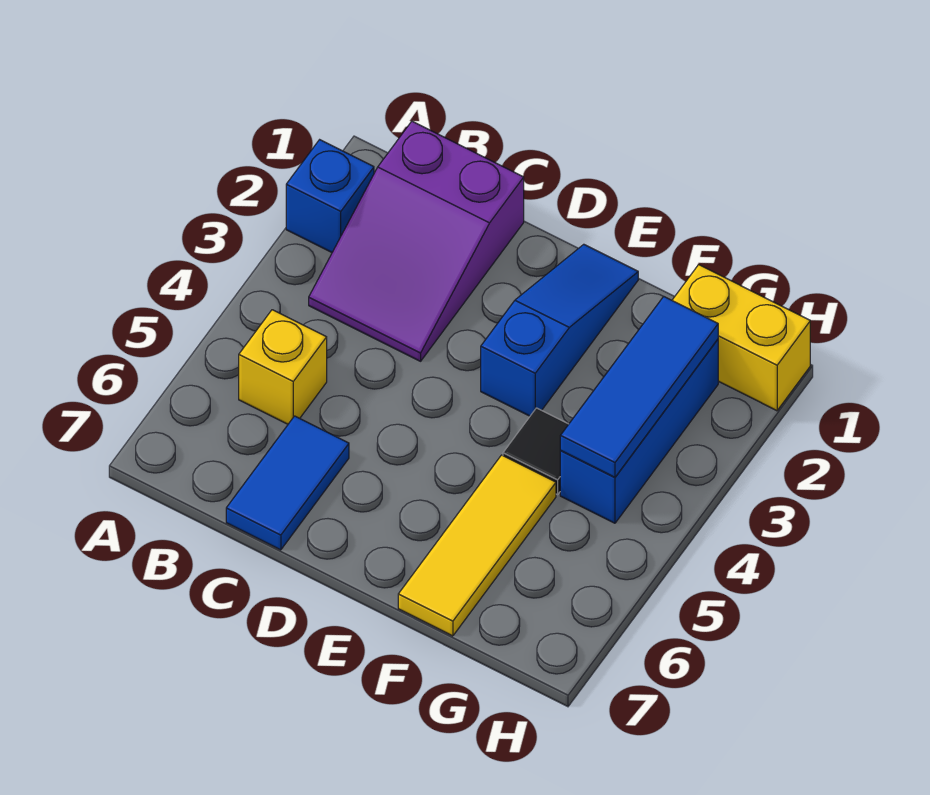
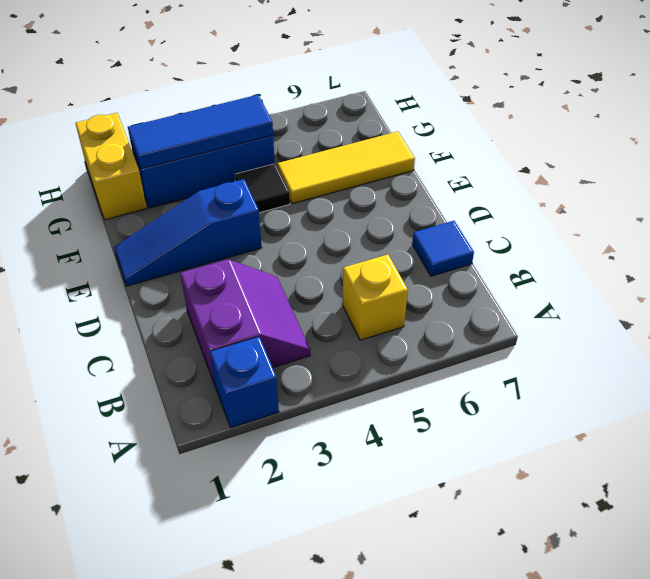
purple slope B1:C3 level 1 top 1 -> purple slope B2:C3 level 1 top 2
blue tile C6:C7 level 1 -> blue tile C7 level 1

